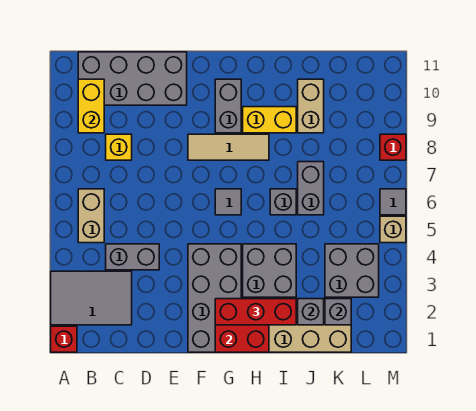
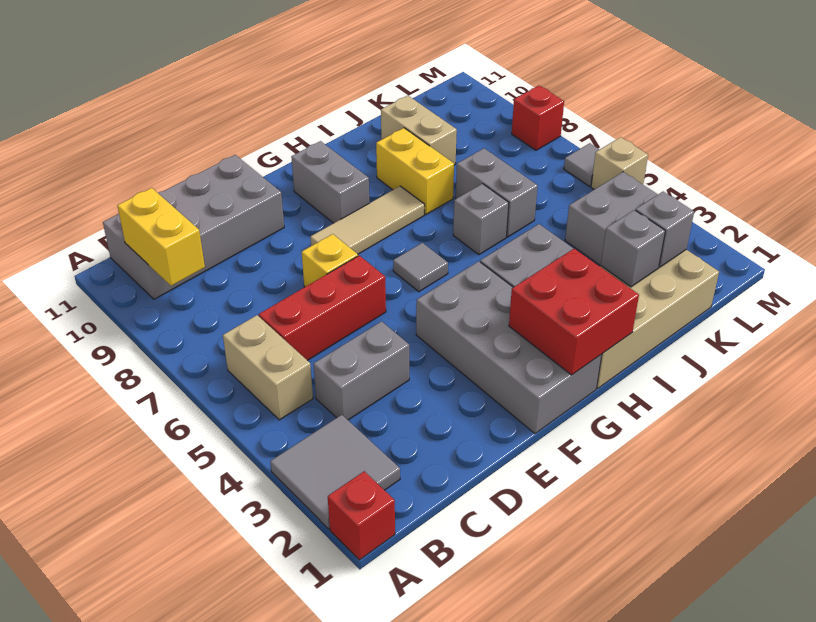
grey tile A2:C3 level 1 -> grey tile A2:B3 level 1
yellow brick C8 level 1 -> yellow brick E7 level 1
red brick G2:I2 level 3 -> red brick C6:E6 level 1
yellow brick H9:I9 level 1 -> yellow brick I8:I9 level 1

